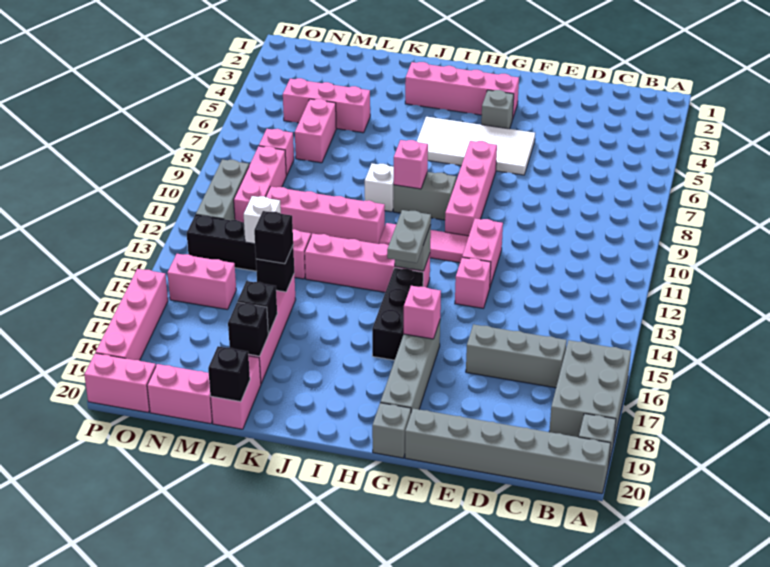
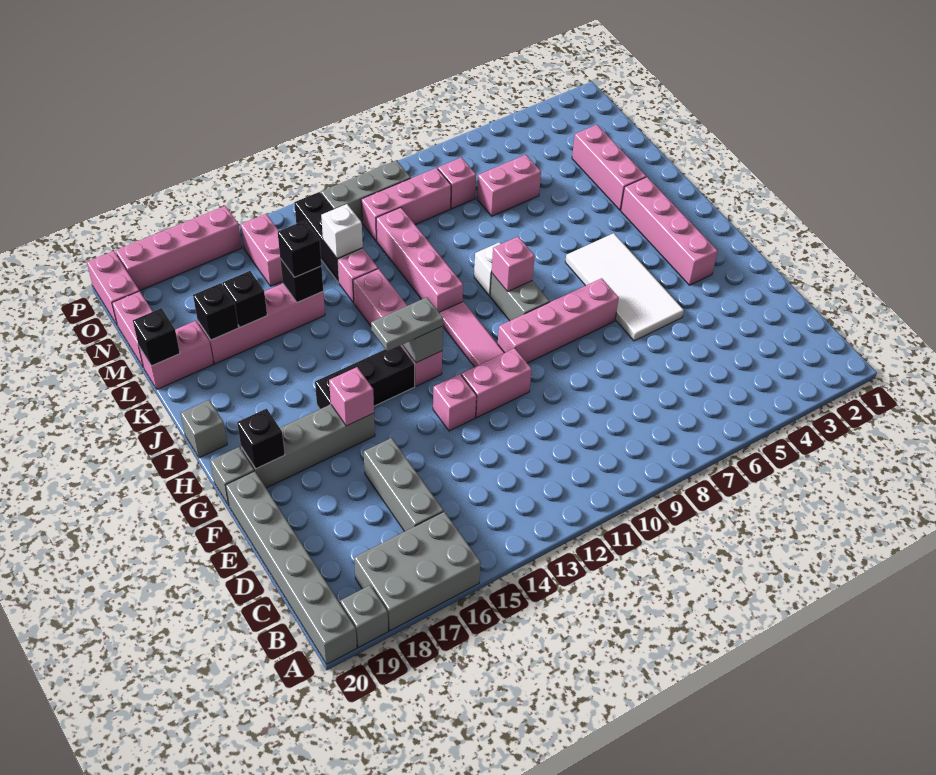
grey brick G4 level 1 -> grey brick I20 level 1
none -> black brick G19 level 2
pink brick L5:N5 level 1 -> pink brick K3:M3 level 1

